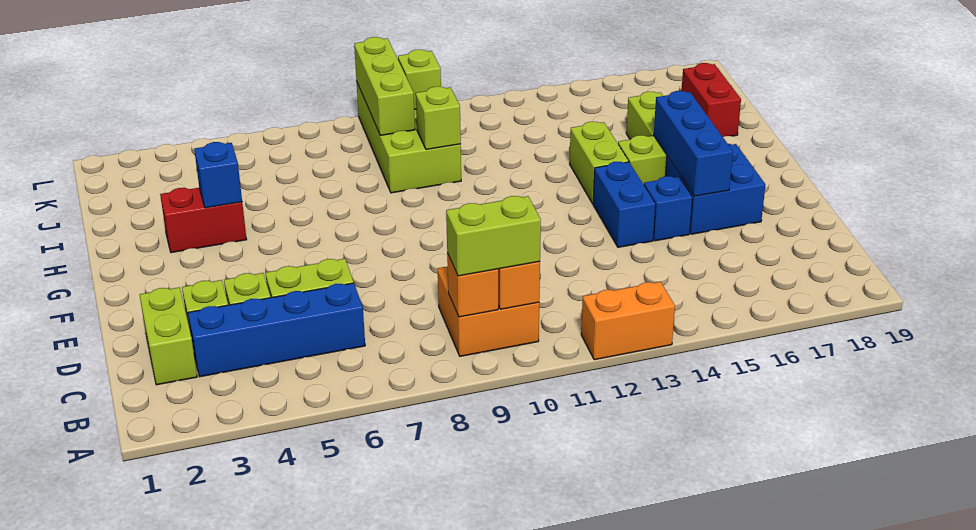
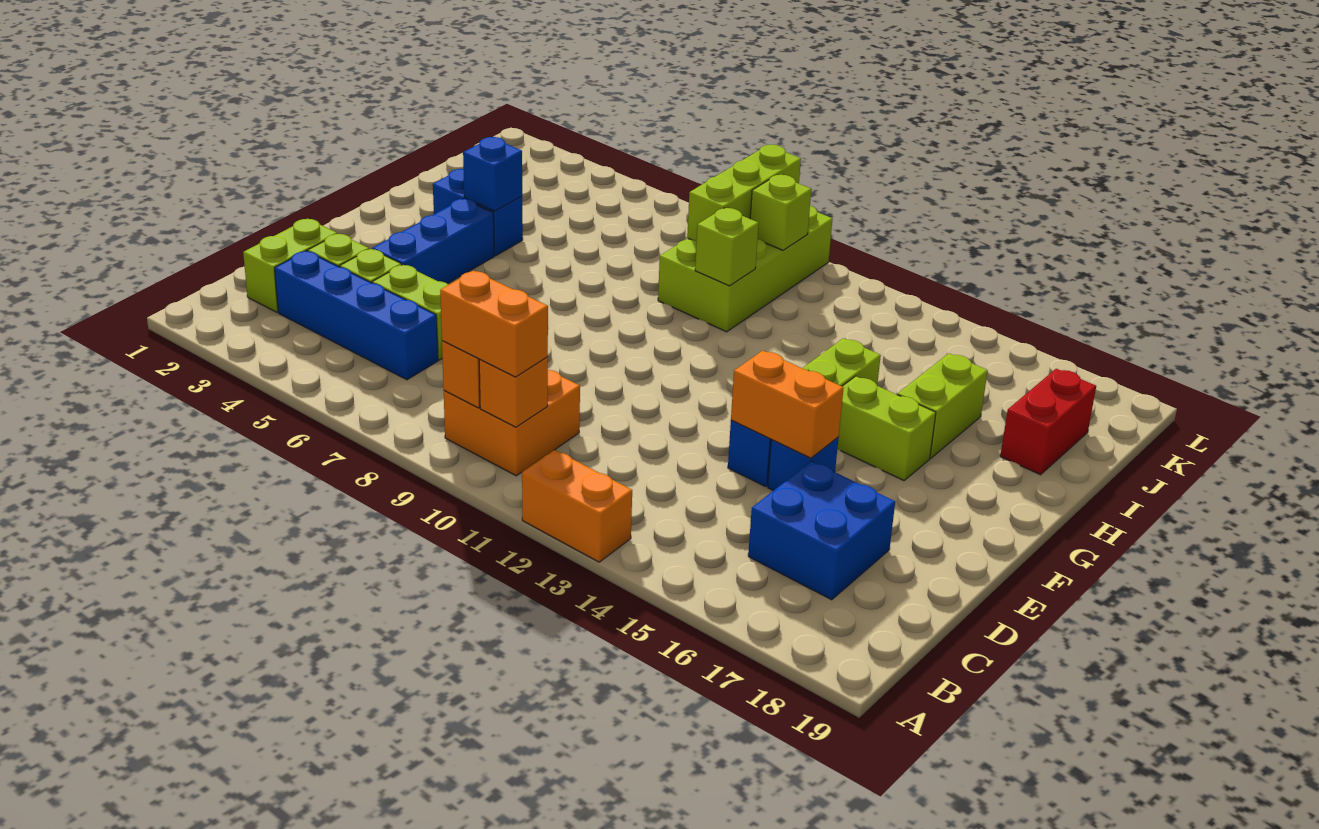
lime brick B9:B10 level 3 -> orange brick B9:B10 level 3
none -> orange brick E14:E15 level 2
blue brick E16:F17 level 1 -> blue brick C16:D17 level 1
blue brick E16:G16 level 2 -> blue brick E4:G4 level 1
red brick H3:H4 level 1 -> blue brick H3:H4 level 1

